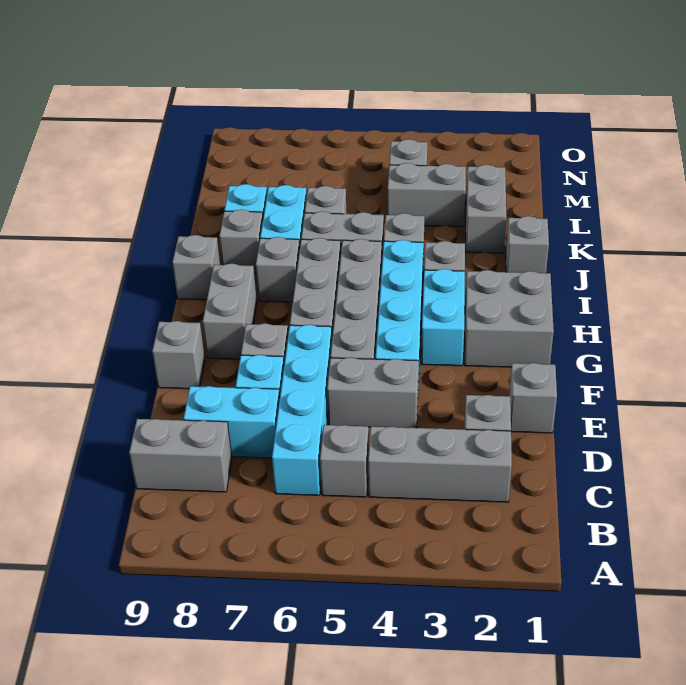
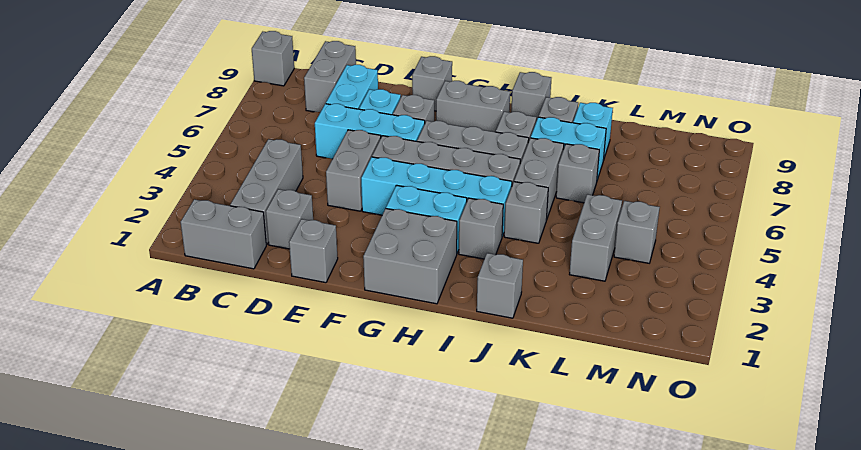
grey brick C5 level 1 -> grey brick A9 level 1
cyan brick C6:F6 level 1 -> cyan brick D6:F6 level 1
grey brick K2:L2 level 1 -> grey brick B1:C1 level 1

